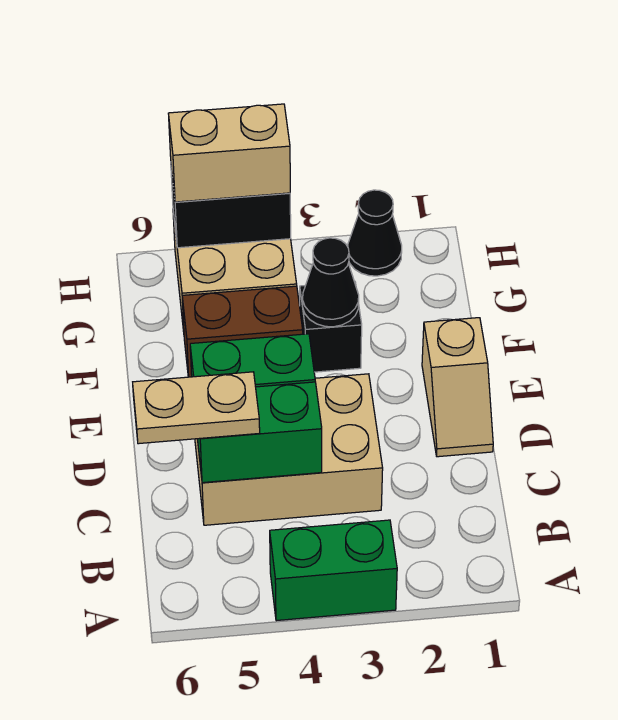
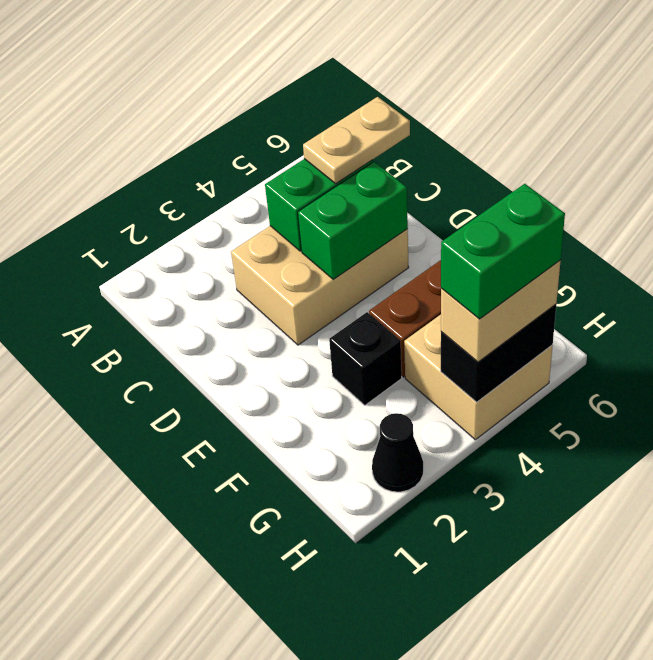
green brick A3:A4 level 1 -> green brick H4:H5 level 4
tan slope D1:E1 level 1 top E -> none
black cone F3 level 2 -> none

